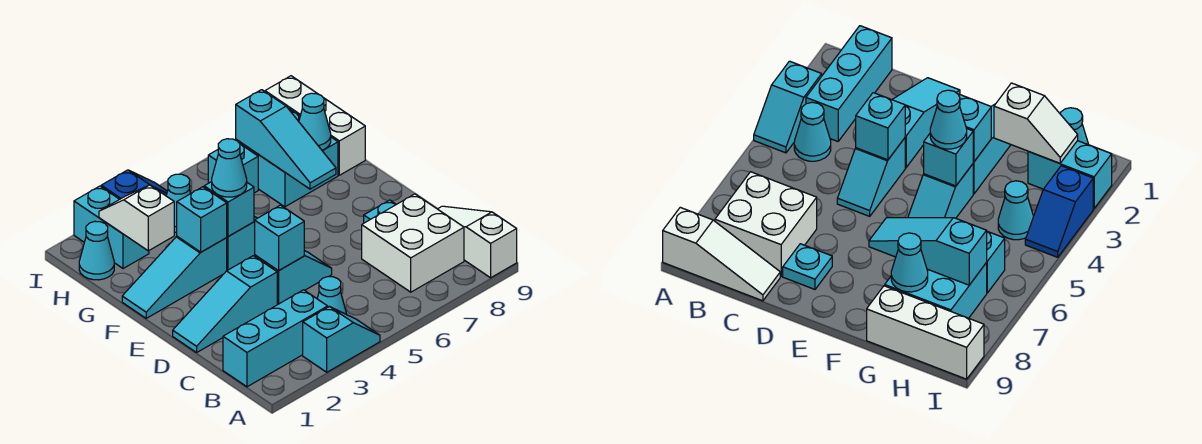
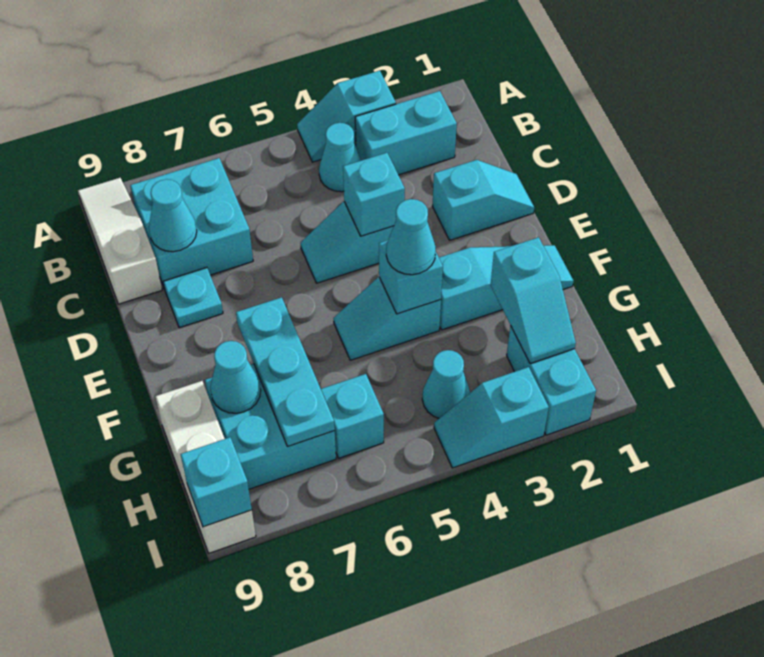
white slope A9:C9 level 1 top A -> white slope A9:C9 level 1 top C
cyan brick B1:B3 level 1 -> cyan brick B2:B3 level 1
white brick B7:C8 level 1 -> cyan brick B7:C8 level 1
cyan slope D1:D3 level 1 top 3 -> cyan slope D1:D2 level 1 top 2
cyan brick F3 level 2 -> cyan brick I9 level 2
cyan slope F7:H7 level 2 top H -> cyan plate F7:H7 level 2
white slope G2:H2 level 2 top G -> cyan slope G2:H2 level 2 top G
cyan cone H1 level 1 -> cyan cone C8 level 2
blue slope I3:I4 level 1 top 3 -> cyan slope I3:I4 level 1 top 3

